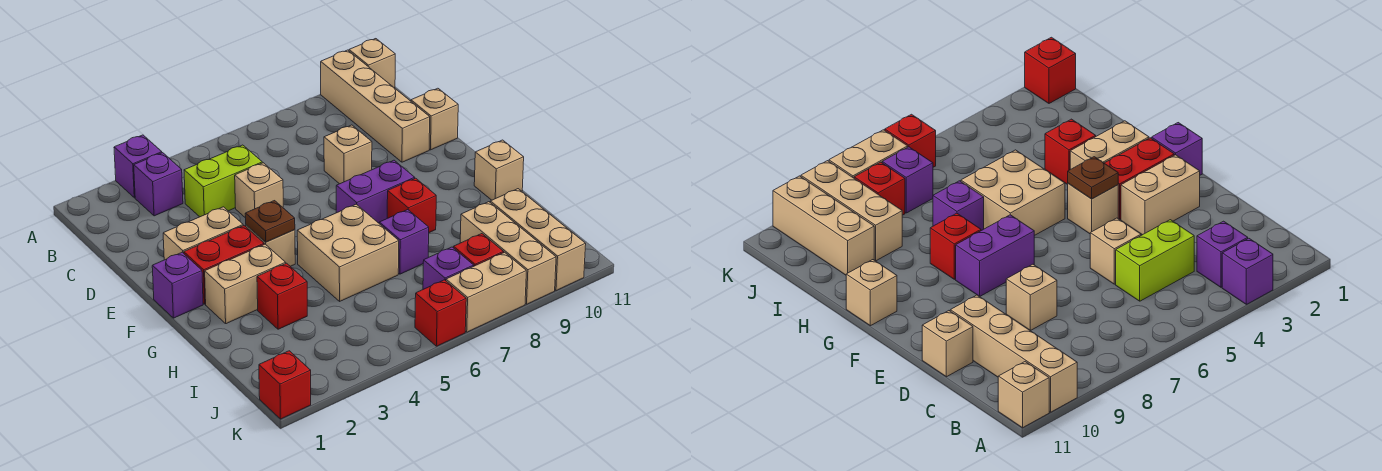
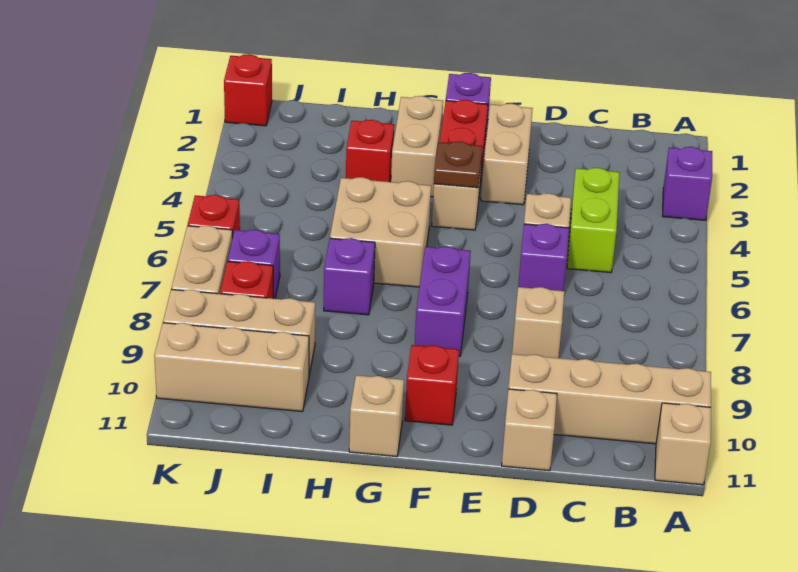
purple brick B3 level 1 -> purple brick D6 level 1
red brick G8 level 1 -> red brick F10 level 1

